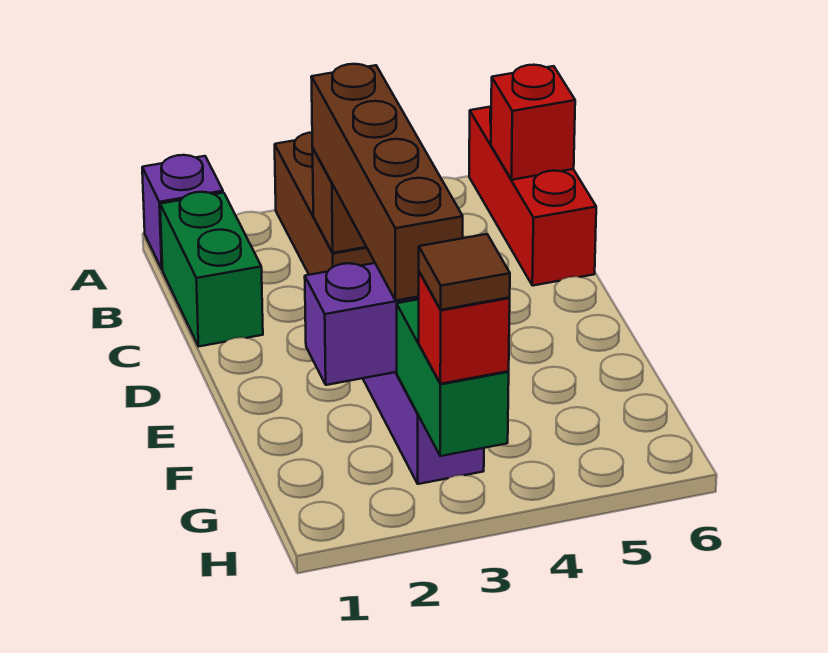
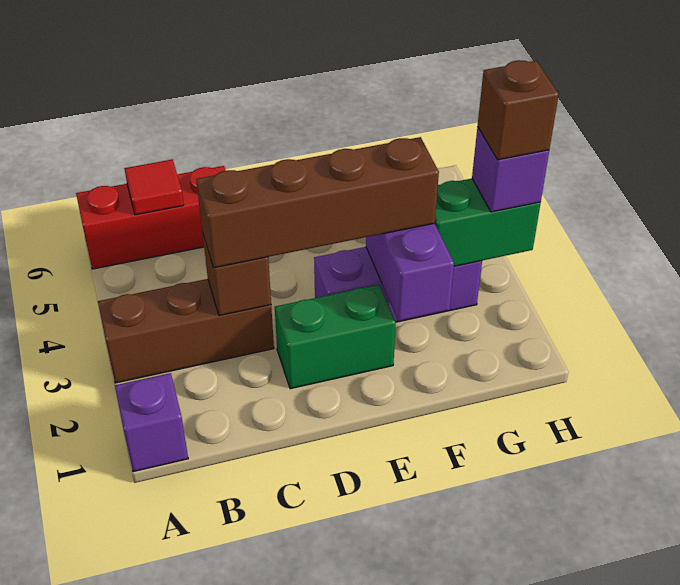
green brick B1:C1 level 1 -> green brick D2:E2 level 1
red brick B6 level 2 -> red tile B6 level 2
red brick H3 level 3 -> purple brick H3 level 3
brown tile H3 level 4 -> brown brick H3 level 4

